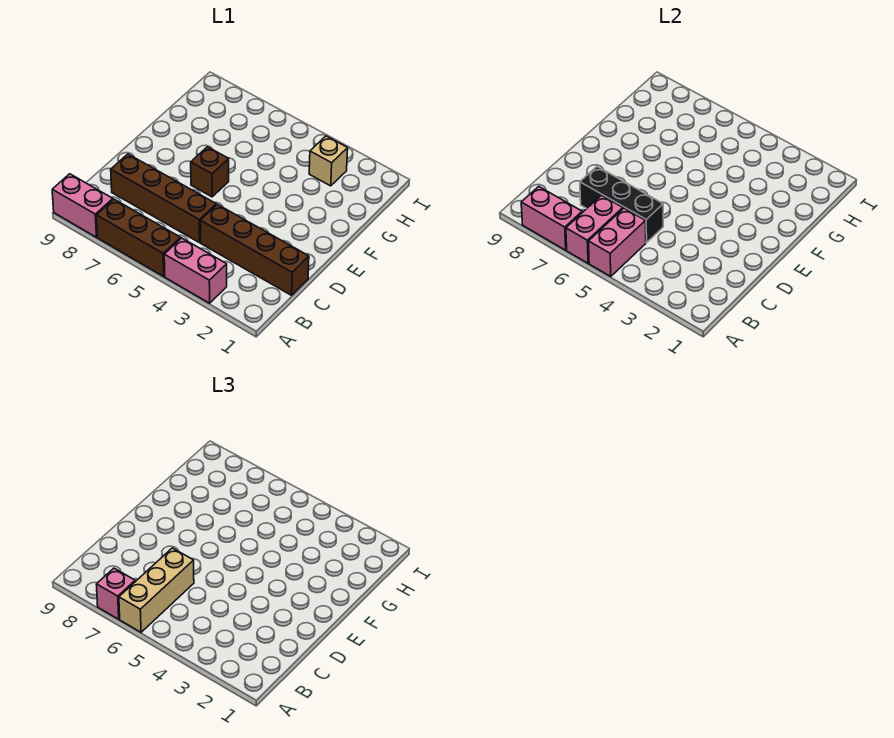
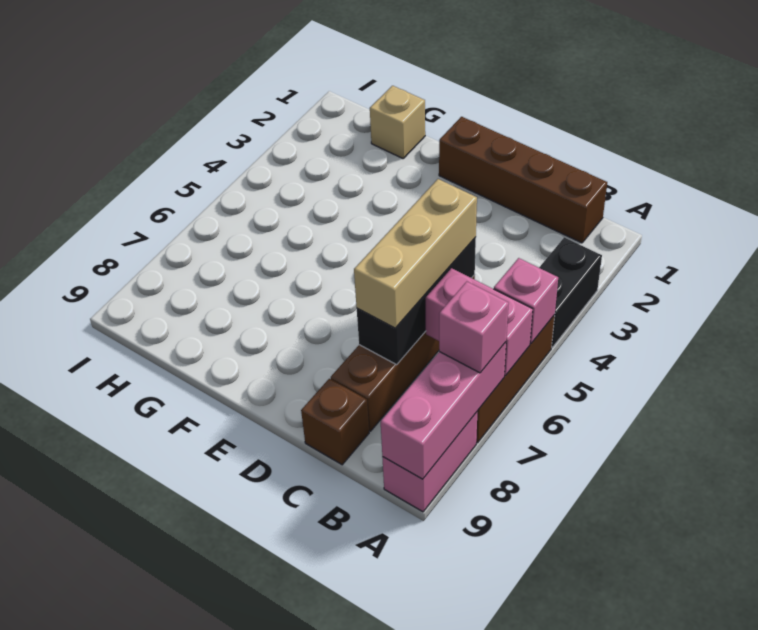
pink brick A3:A4 level 1 -> black brick A3:A4 level 1
pink brick A5:B5 level 2 -> pink brick A5 level 2
tan brick A6:C6 level 3 -> tan brick C5:C7 level 3
pink brick A7:A8 level 2 -> pink brick A7:A9 level 2
brown brick C1:C4 level 1 -> brown brick B1:E1 level 1
brown brick E6 level 1 -> brown brick C9 level 1
tan brick H3 level 1 -> tan brick G1 level 1

